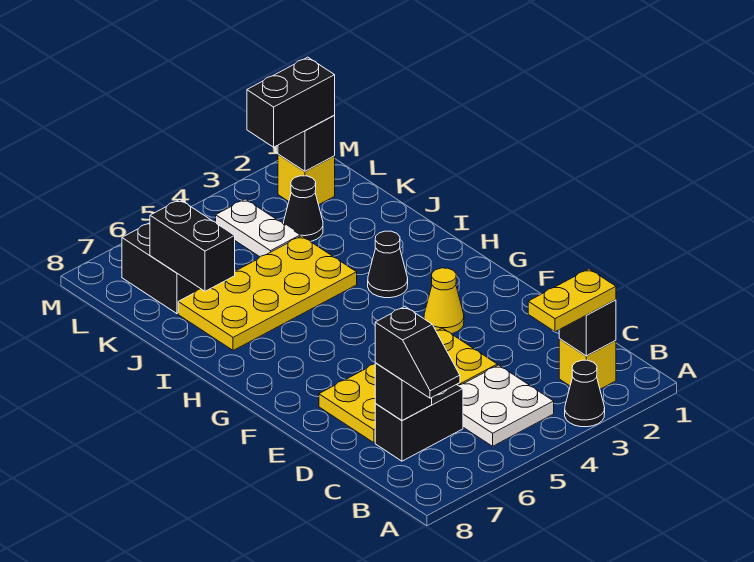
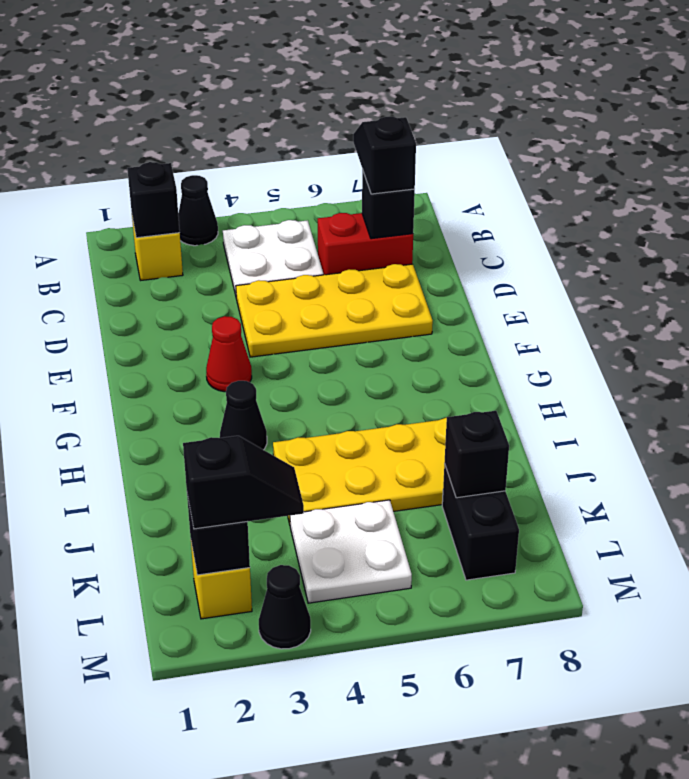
yellow plate B2:B3 level 3 -> none
black brick C6:C7 level 1 -> red brick C6:C7 level 1
yellow cone F3 level 1 -> red cone F3 level 1
black brick J7:K7 level 2 -> black brick K7 level 2
black cone K3 level 1 -> black cone M3 level 1
white plate K4:L4 level 1 -> white plate K4:L5 level 1
black brick L2:L3 level 3 -> black slope L2:L3 level 3 top 2

